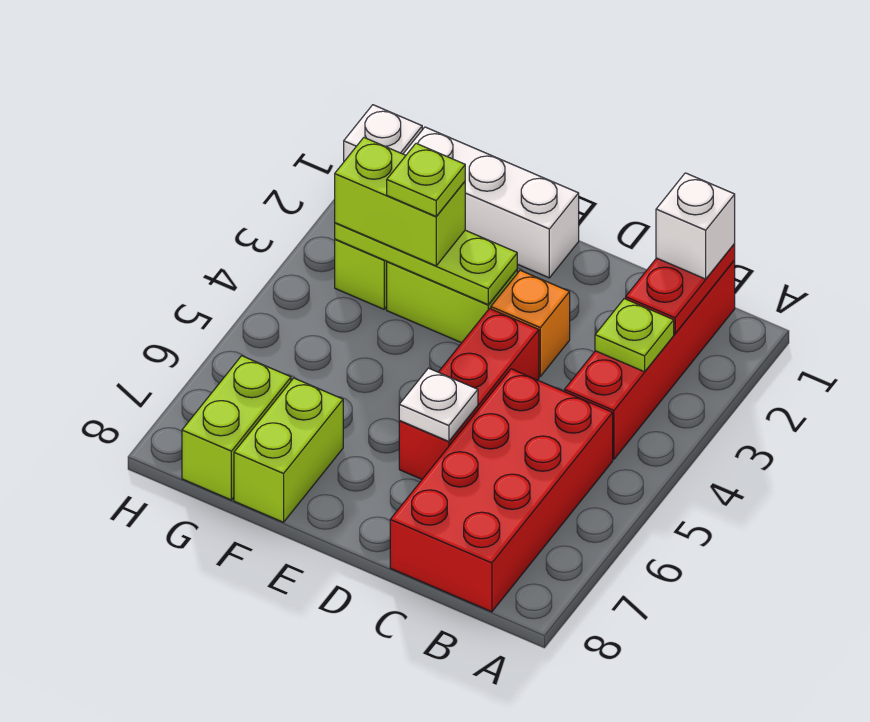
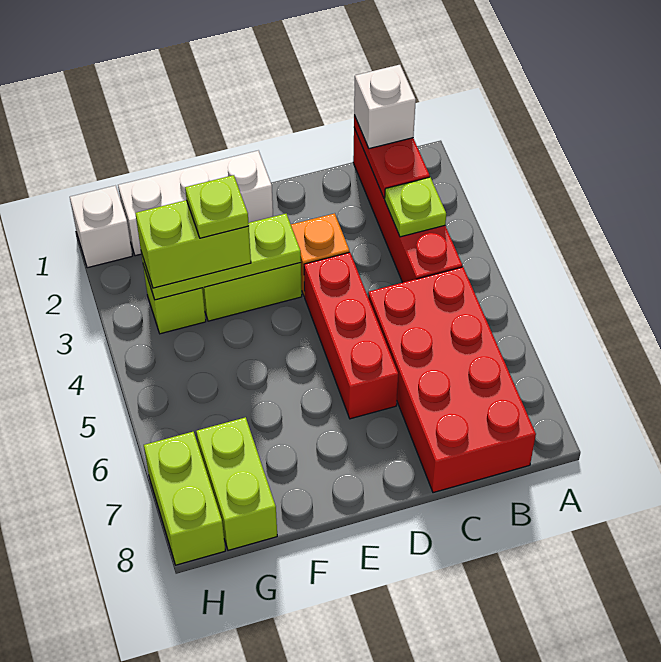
white plate D6 level 2 -> none
lime brick F7:F8 level 1 -> lime brick H7:H8 level 1

